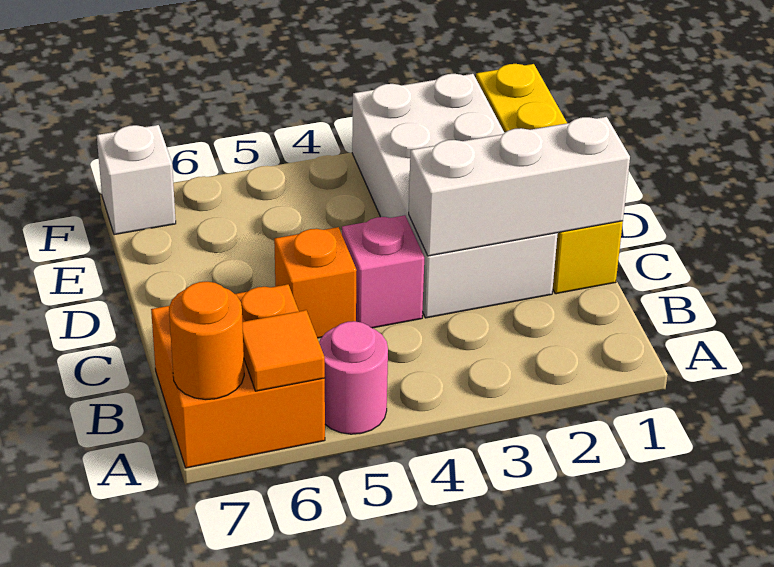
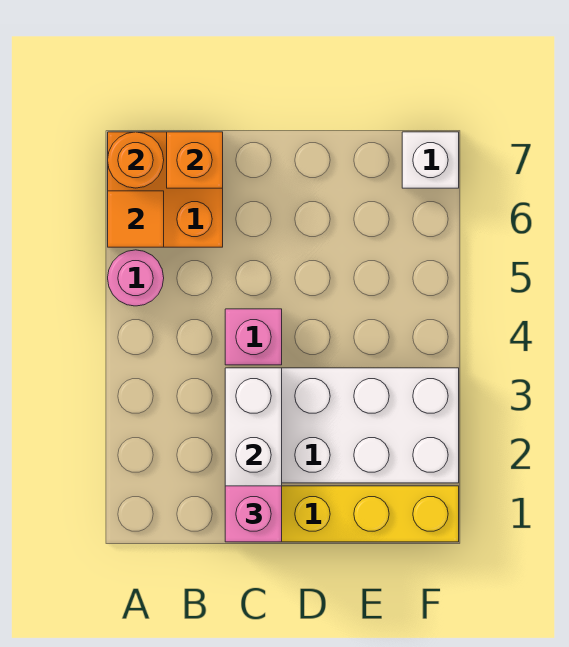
none -> pink brick C1 level 3
orange brick C5 level 1 -> orange brick B7 level 2

